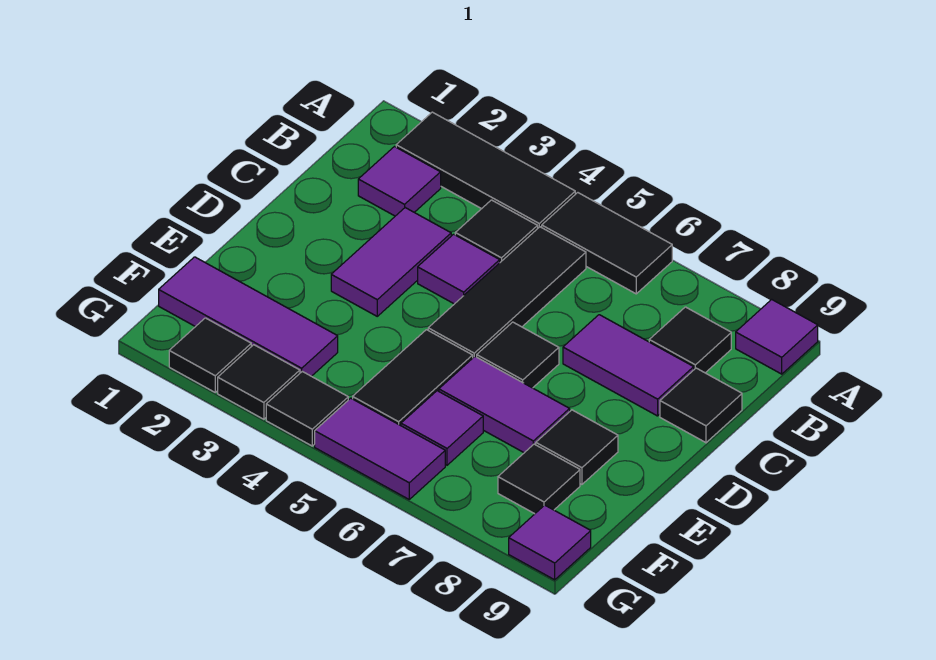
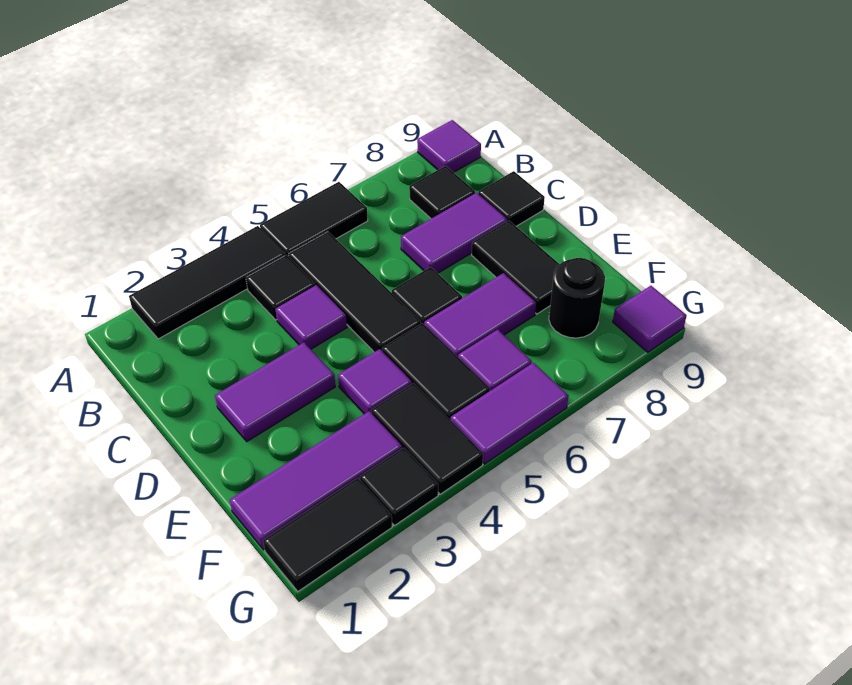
purple tile B2 level 1 -> purple tile E4 level 1
purple tile C3:D3 level 1 -> purple tile D2:D3 level 1
black tile E8 level 1 -> black tile D8:E8 level 1
black tile F8 level 1 -> black round brick F8 level 1
black tile G2 level 1 -> black tile G1:G2 level 1
black tile G4 level 1 -> black tile F4:G4 level 1

